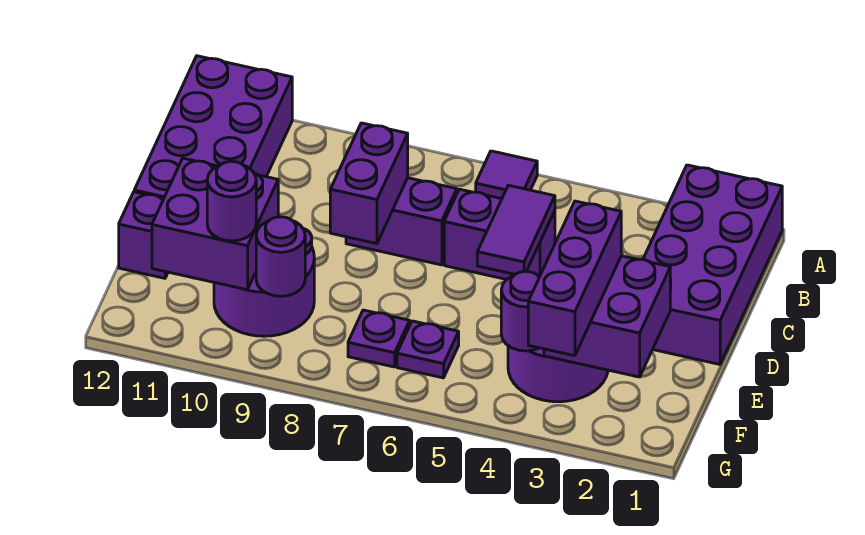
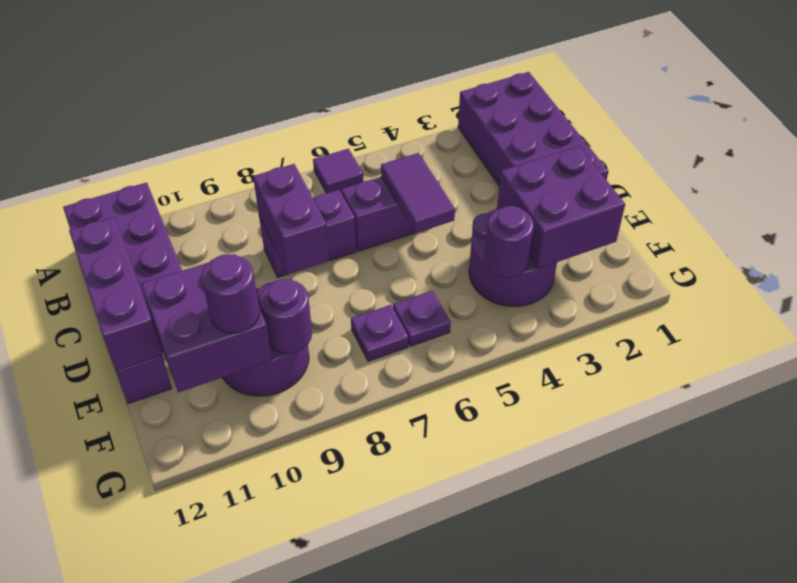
purple brick E3:G3 level 3 -> purple brick C12:E12 level 2

